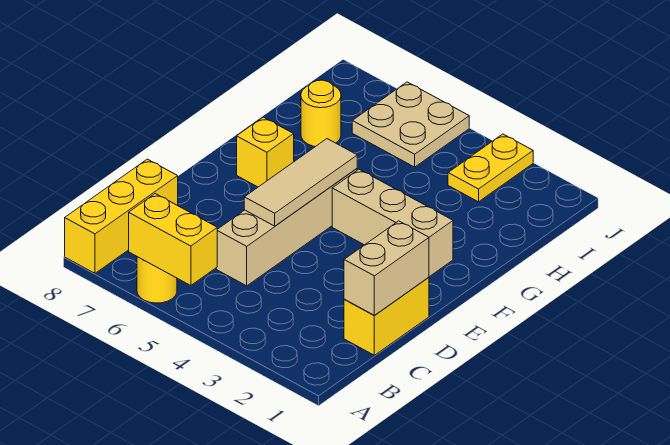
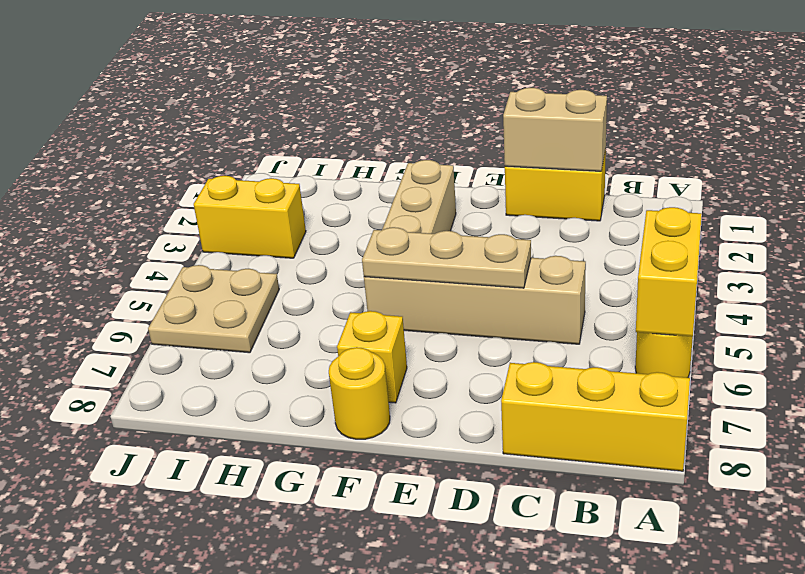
tan tile D5:F5 level 2 -> tan plate D5:F5 level 2
yellow round brick H7 level 1 -> yellow round brick F8 level 1
yellow plate I3:J3 level 1 -> yellow brick I3:J3 level 1

